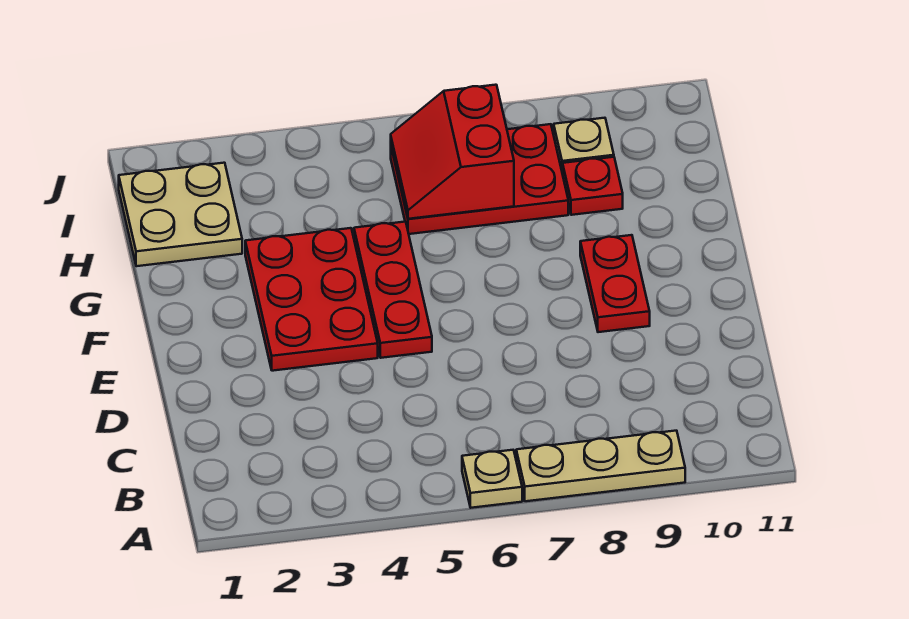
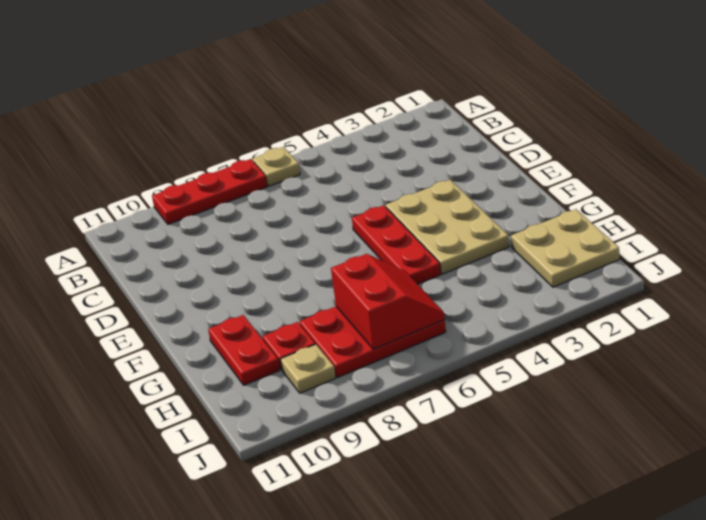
tan plate A7:A9 level 1 -> red plate A7:A9 level 1
red plate E3:G4 level 1 -> tan plate E3:G4 level 1
red plate E9:F9 level 1 -> red plate G10:H10 level 1

